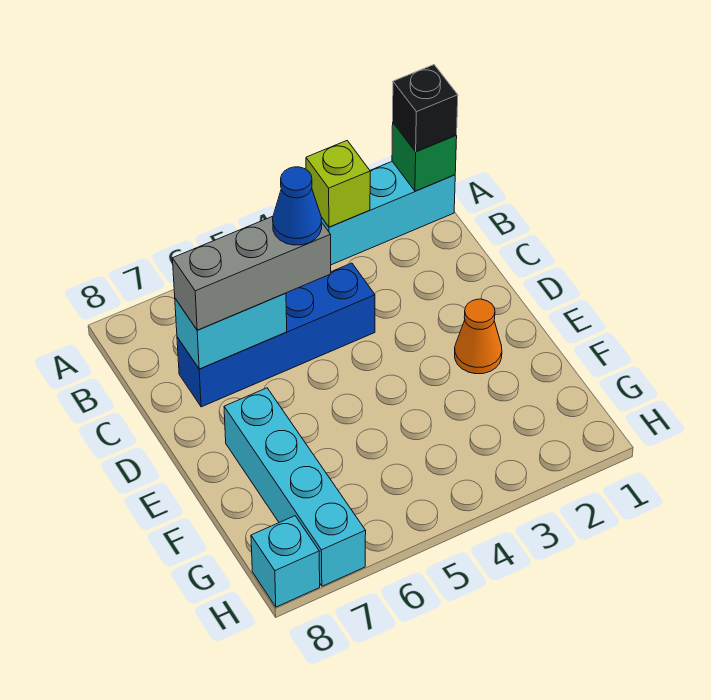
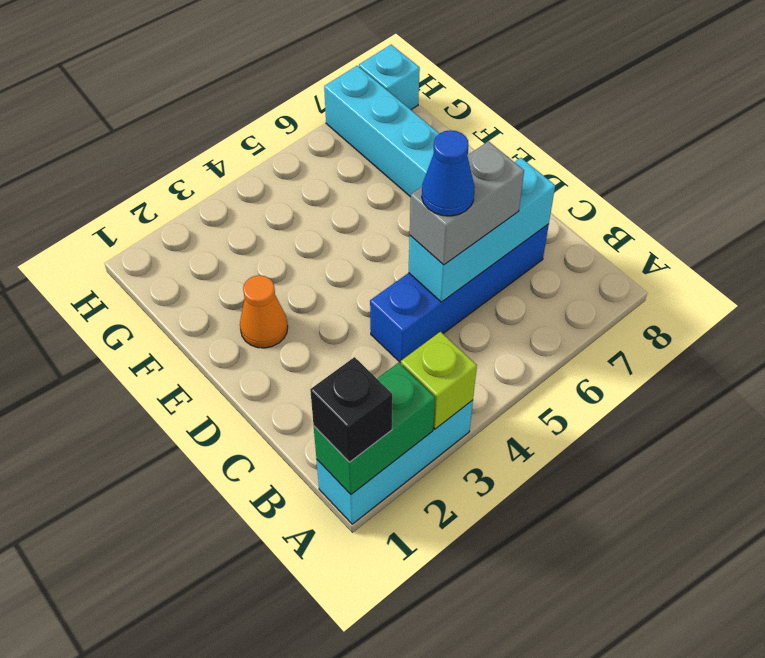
green brick A1 level 2 -> green brick A1:A2 level 2
grey brick C5:C7 level 3 -> grey brick C5:C6 level 3
cyan brick C6:C7 level 2 -> cyan brick C5:C7 level 2

